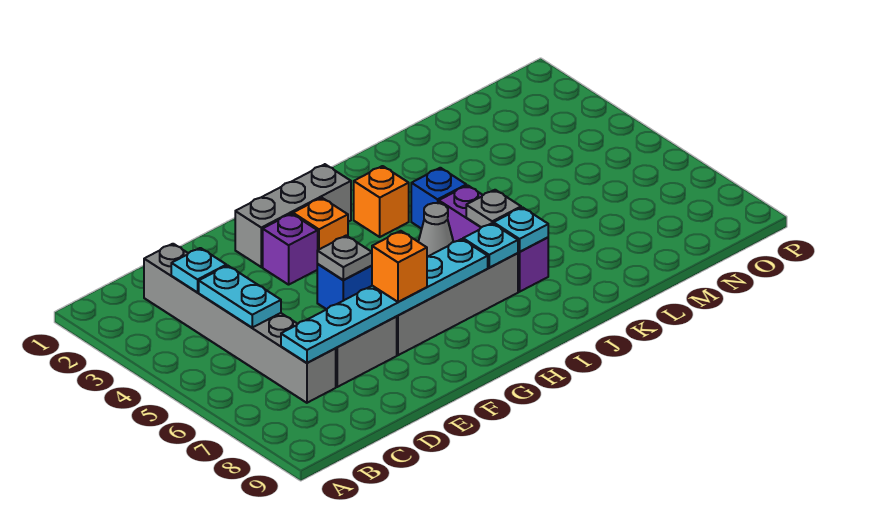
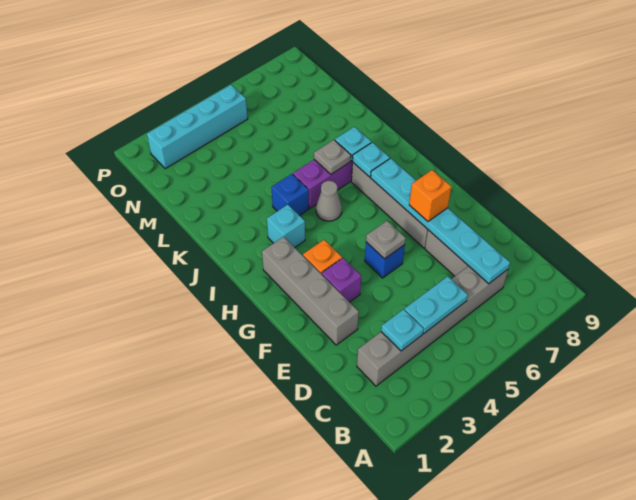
grey brick F2:H2 level 1 -> grey brick E2:H2 level 1
orange brick I3 level 1 -> cyan brick I3 level 1
none -> cyan brick O2:O5 level 1

